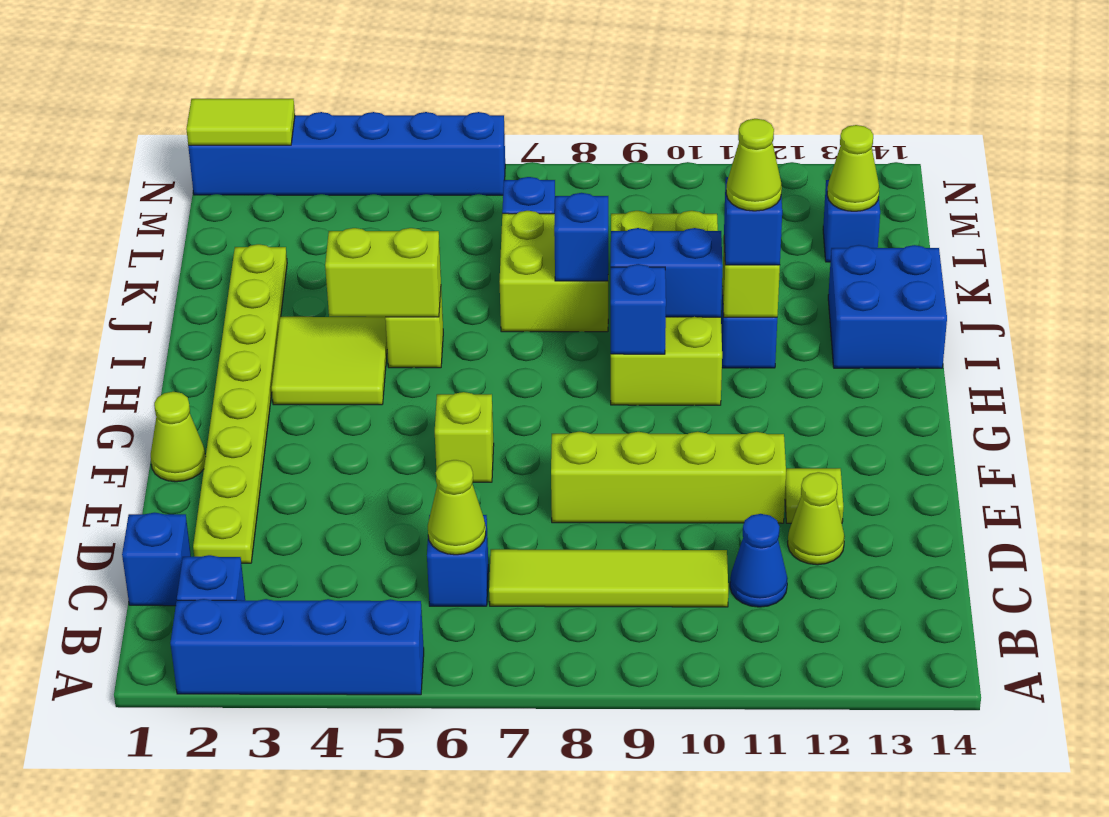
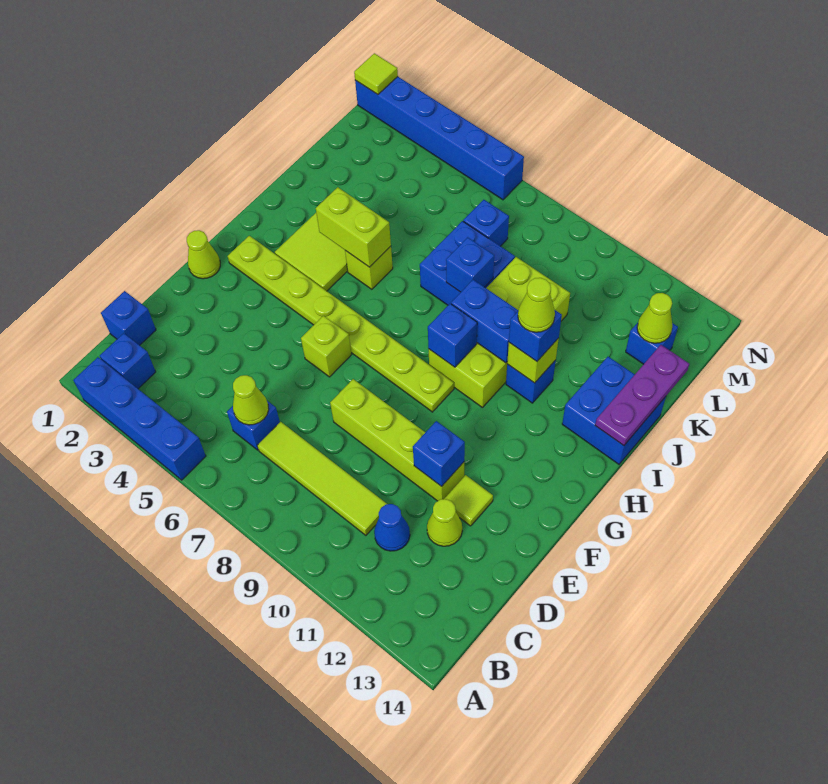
lime plate D2:K2 level 1 -> lime plate G2:G9 level 1
none -> blue brick E11 level 2
none -> purple plate I14:K14 level 2
lime brick J7:K8 level 1 -> blue brick J7:K8 level 1
lime tile N1:N2 level 2 -> lime tile N1 level 2

